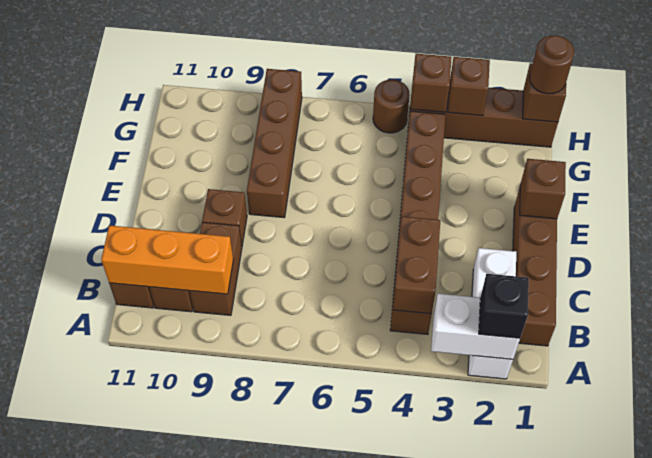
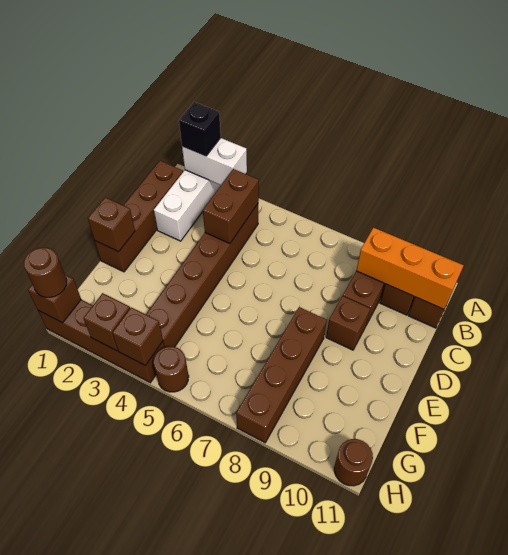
none -> brown round brick H11 level 1

